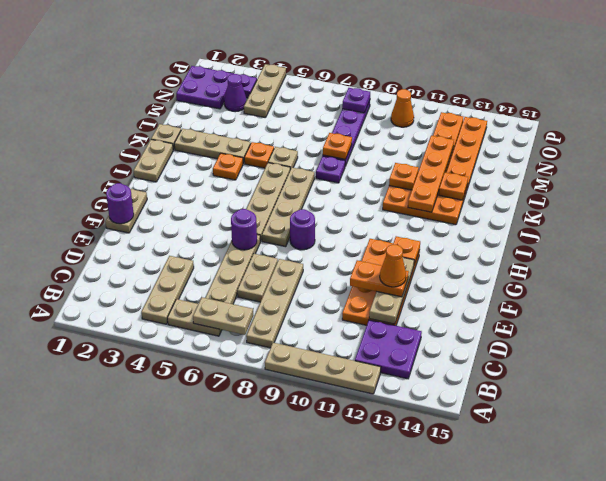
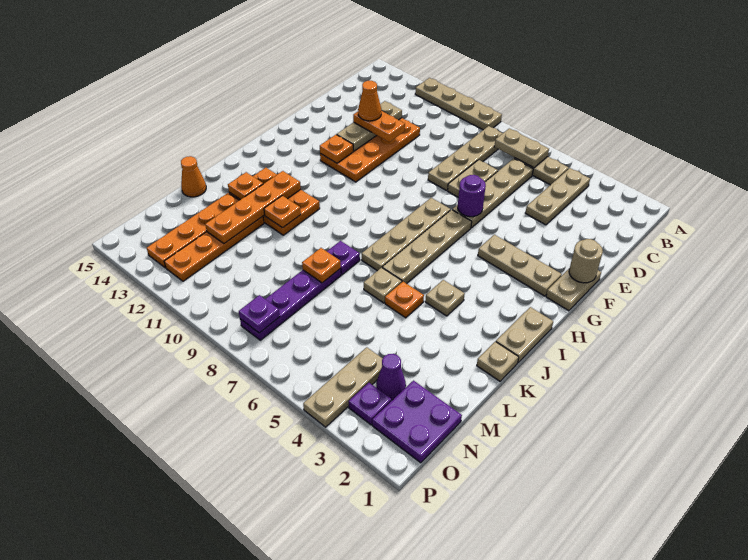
purple plate B12:C13 level 1 -> none
purple round brick F1 level 2 -> tan round brick F1 level 2
purple round brick G8 level 1 -> none
orange plate J4 level 1 -> tan plate J4 level 1
tan plate K2:K4 level 1 -> tan plate G2:G4 level 1
orange cone O10 level 1 -> orange cone L15 level 1

